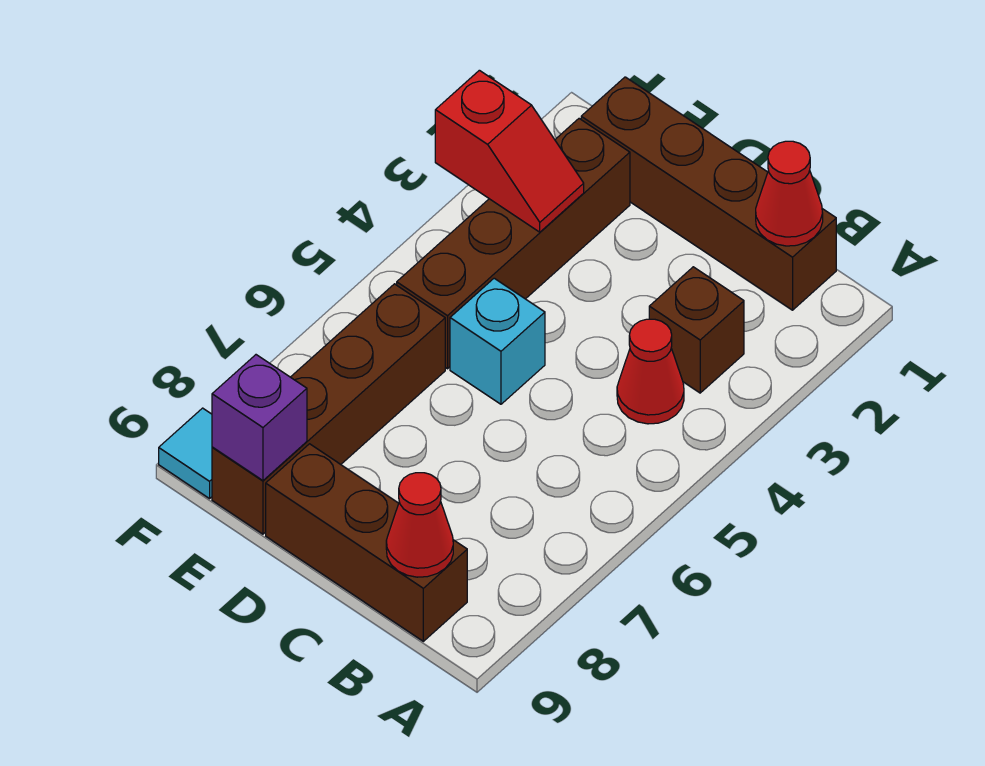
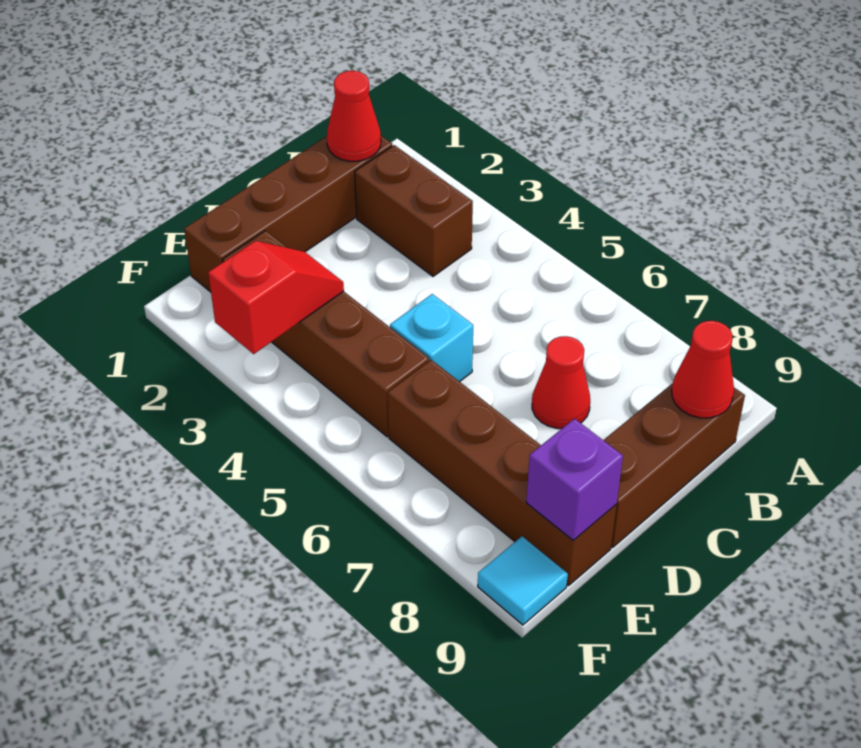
brown brick B3 level 1 -> brown brick B2:B3 level 1
red cone B4 level 1 -> red cone C7 level 1

